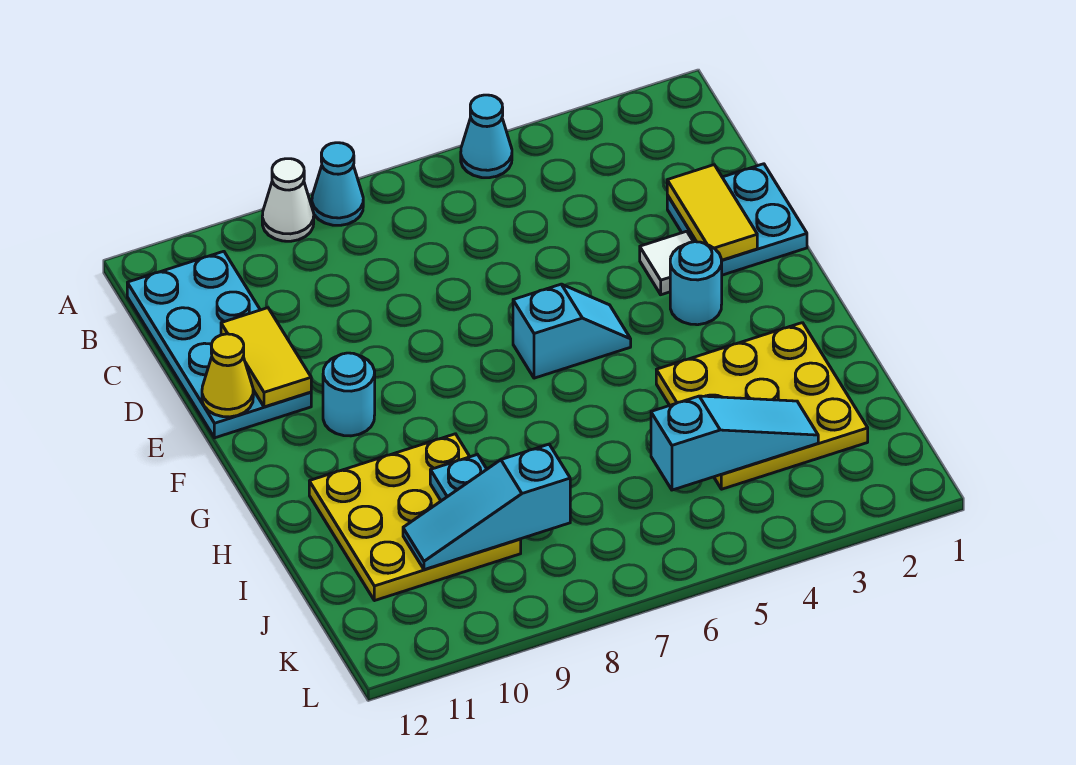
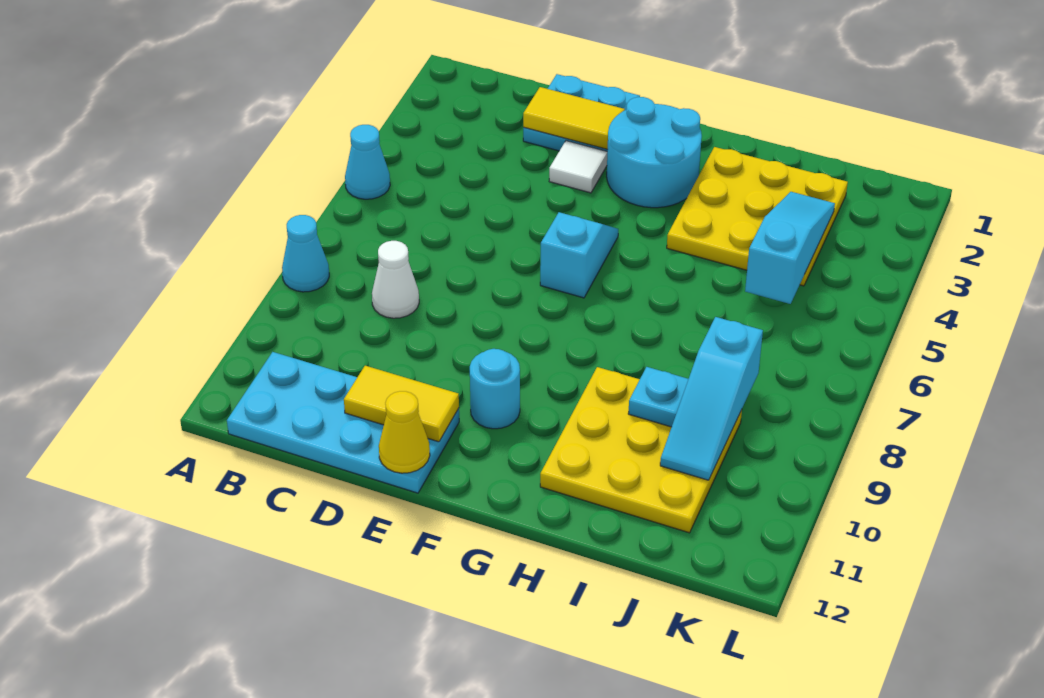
white cone A9 level 1 -> white cone C8 level 1
cyan round brick F3 level 1 -> cyan round brick F2:G3 level 1

